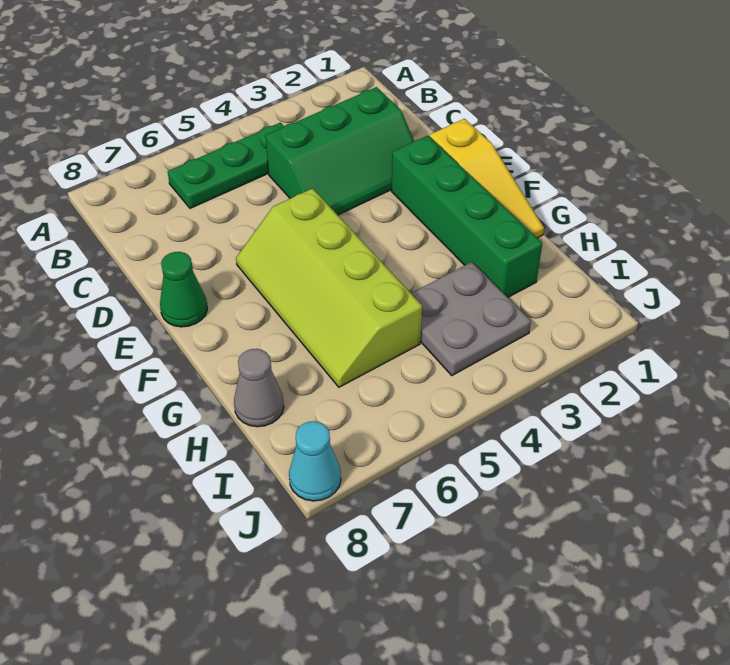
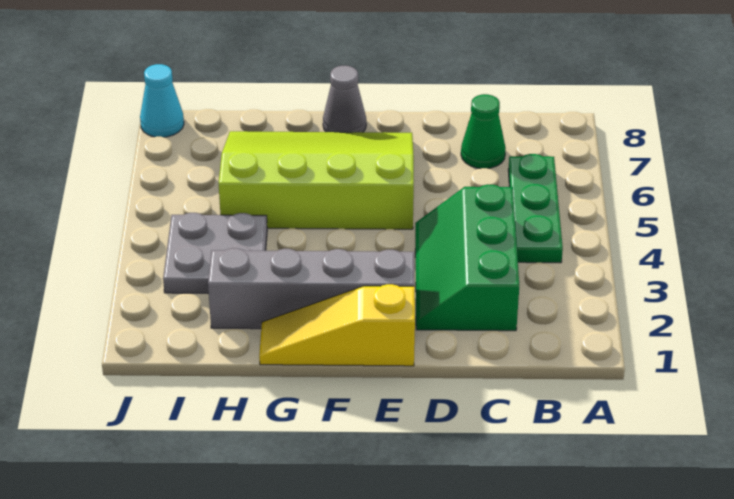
green brick E2:H2 level 1 -> grey brick E2:H2 level 1
lime slope E5:H6 level 1 top 5 -> lime slope E5:H7 level 1 top 5
green cone E8 level 1 -> green cone C7 level 1
grey cone H8 level 1 -> grey cone F8 level 1

